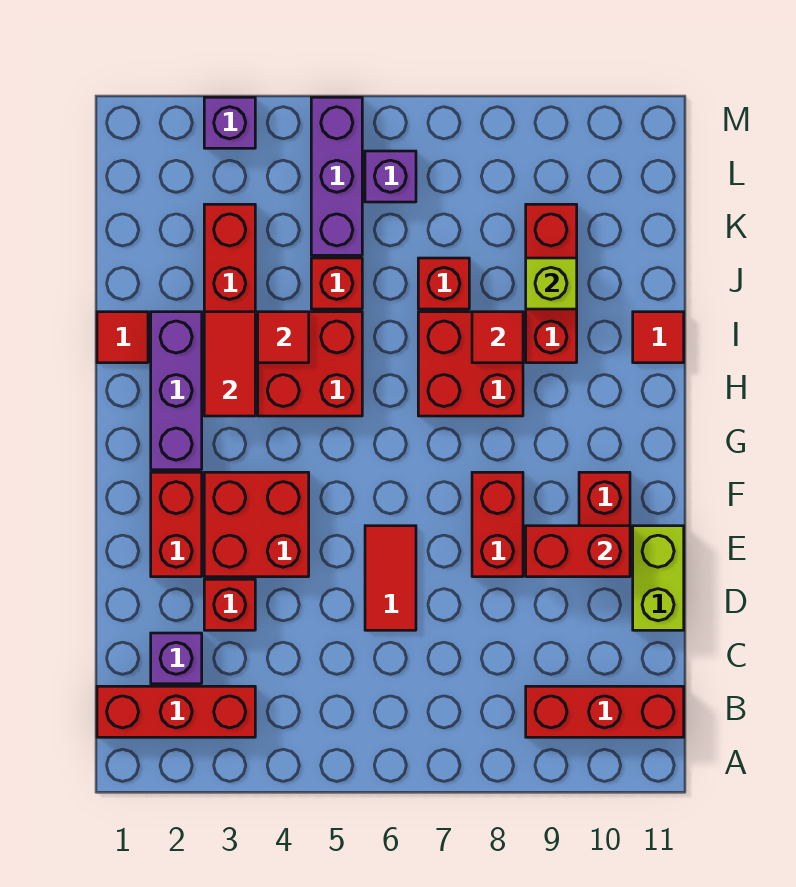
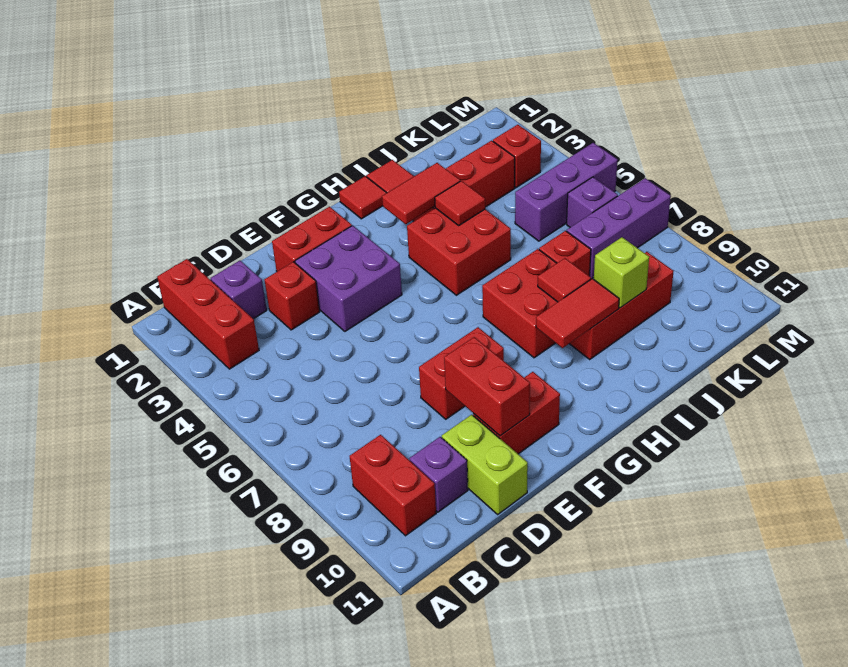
red brick B9:B11 level 1 -> red brick B9:B10 level 1
red tile D6:E6 level 1 -> red tile H9:I9 level 2
lime brick D11:E11 level 1 -> lime brick D10:D11 level 1
red brick E3:F4 level 1 -> purple brick E3:F4 level 1
purple brick G2:I2 level 1 -> purple brick K7:M7 level 1
red tile I11 level 1 -> red tile H1 level 1
red brick J5 level 1 -> red brick L3 level 1
purple brick M3 level 1 -> purple brick C10 level 1

